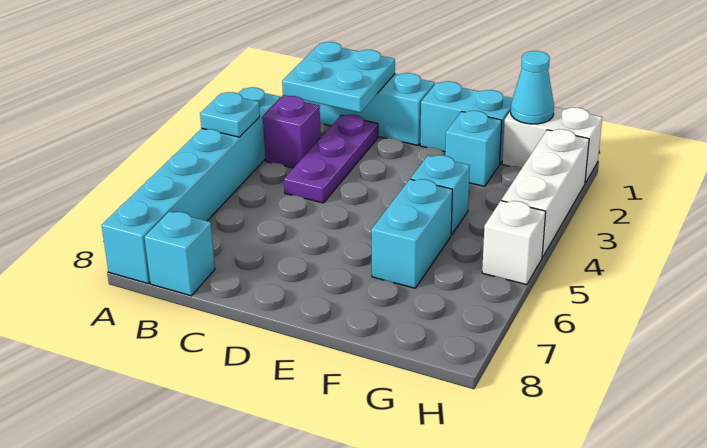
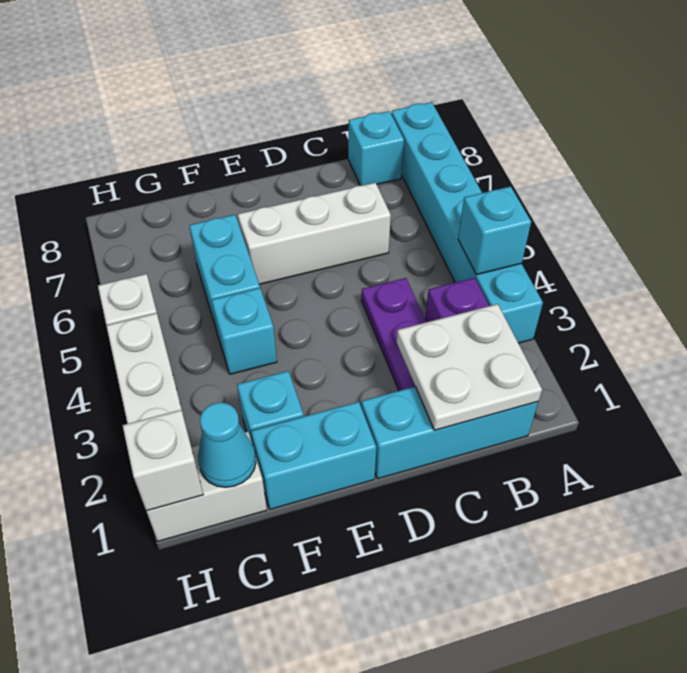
cyan plate A4 level 2 -> cyan brick A4 level 2
cyan plate B1:C2 level 2 -> white plate B1:C2 level 2
none -> white brick C6:E6 level 1
none -> white brick H1 level 2

